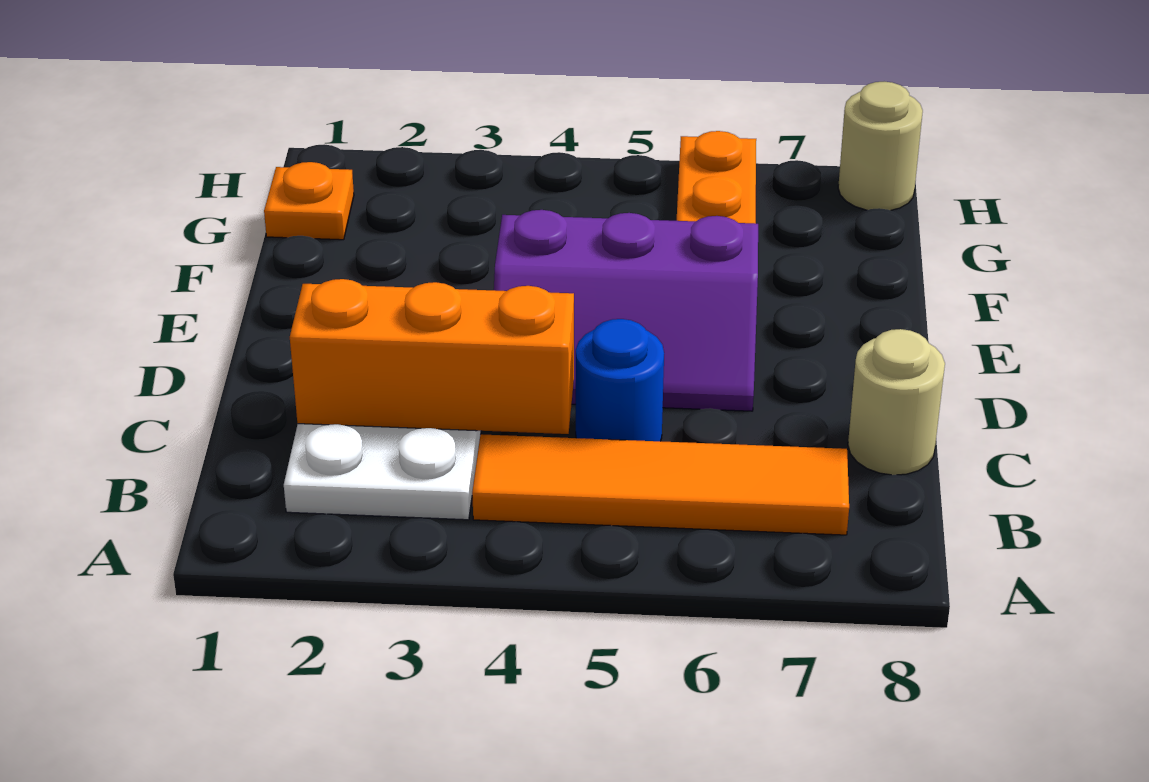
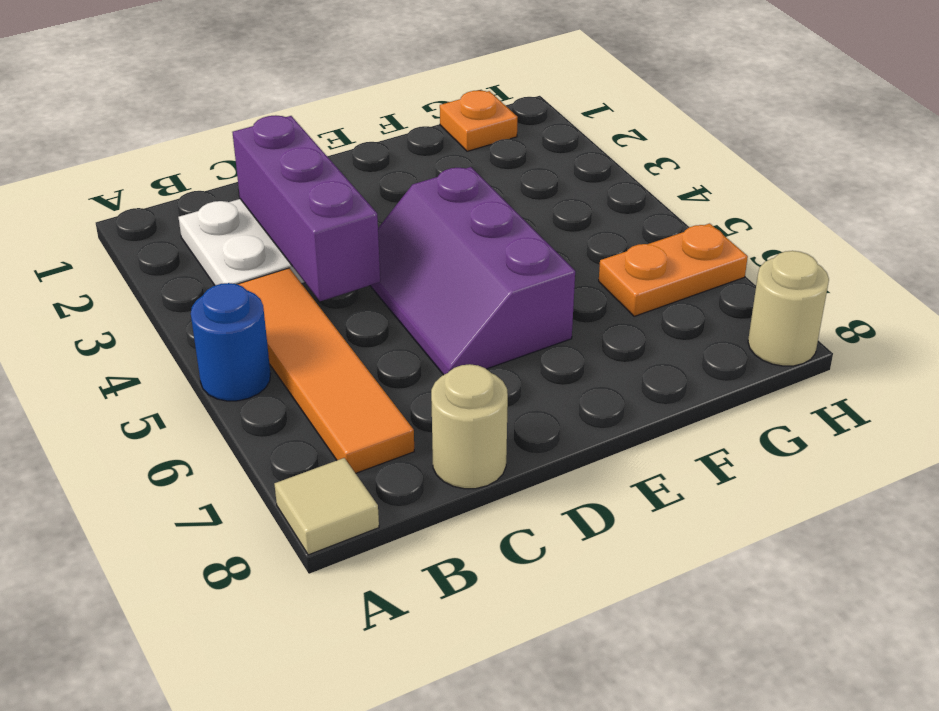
none -> tan tile A8 level 1
orange brick C2:C4 level 2 -> purple brick C2:C4 level 2
blue round brick C5 level 1 -> blue round brick A5 level 1

